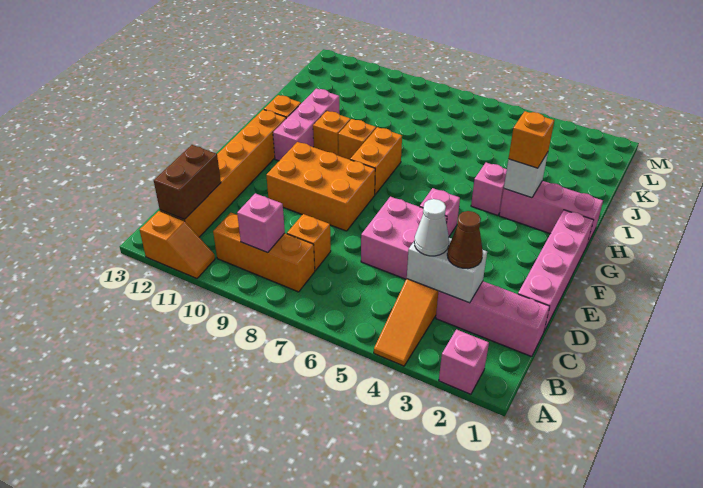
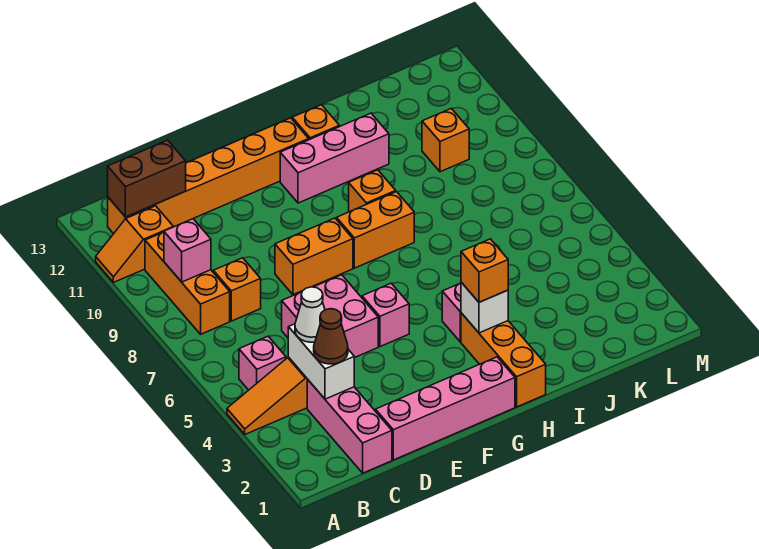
pink brick A2 level 1 -> pink brick B5 level 1
orange slope A11:A12 level 1 top 12 -> orange slope A11:B11 level 1 top B
orange brick E8:F10 level 1 -> orange brick E8:F8 level 1
pink brick H1:H3 level 1 -> orange brick H1:H3 level 1
orange brick H10 level 1 -> orange brick K10 level 1

